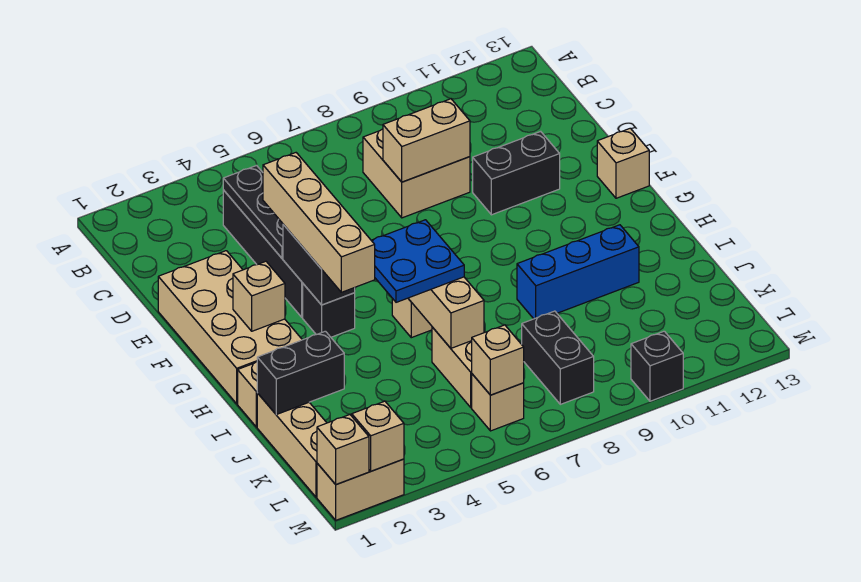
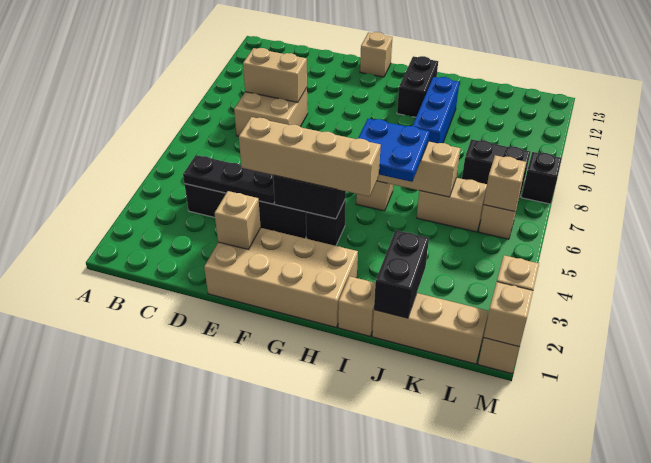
tan brick D8:D9 level 2 -> tan brick C9:D9 level 2
black brick E10:E11 level 1 -> black brick H11:H12 level 1
tan brick G2 level 2 -> tan brick E2 level 2
black brick M10 level 1 -> black brick M8 level 1

